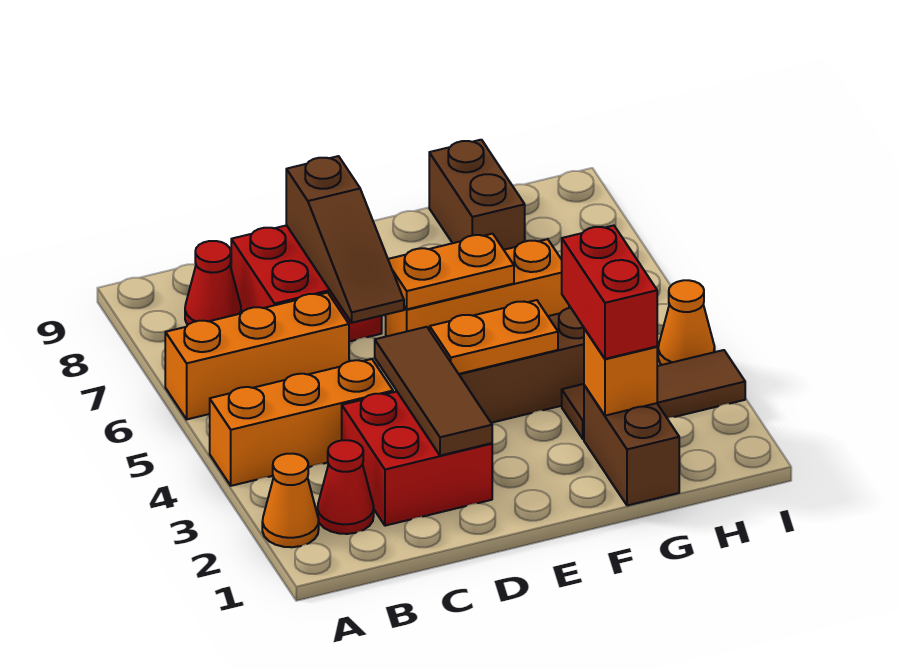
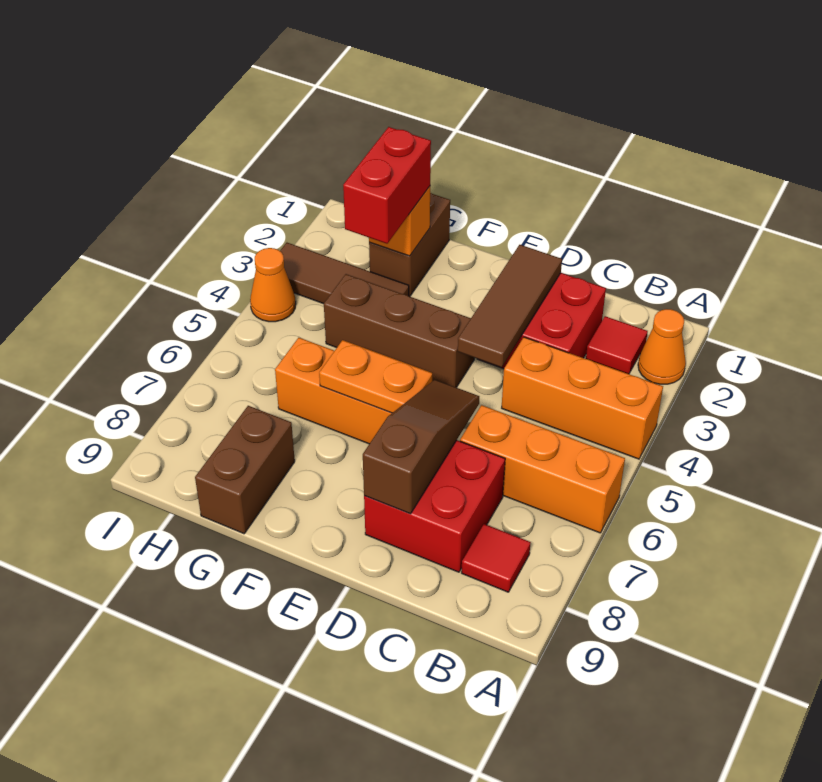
red cone B2 level 1 -> red tile B2 level 1
red cone B8 level 1 -> red tile B8 level 1
orange plate E4:F4 level 2 -> none

